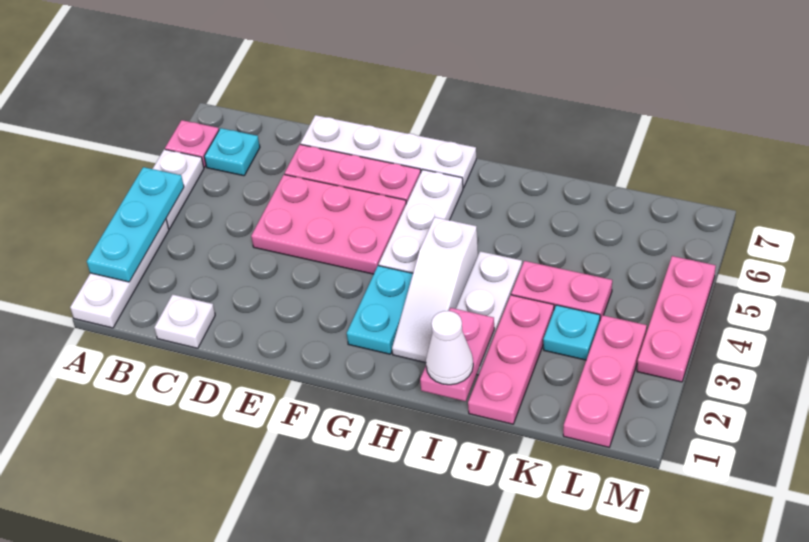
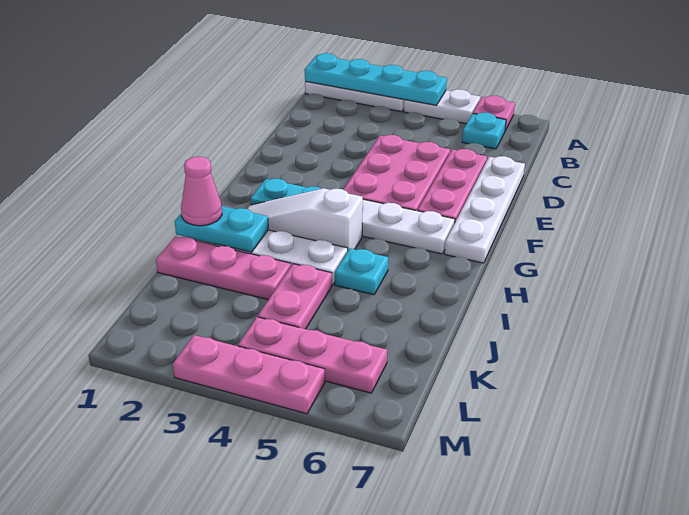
cyan plate A2:A4 level 2 -> cyan plate A1:A4 level 2
white plate C1 level 1 -> none
pink plate I1:I2 level 2 -> cyan plate I1:I2 level 2
white cone I1 level 3 -> pink cone I1 level 3
cyan plate K3 level 1 -> cyan plate I5 level 1
pink plate L1:L3 level 1 -> pink plate L4:L6 level 1

